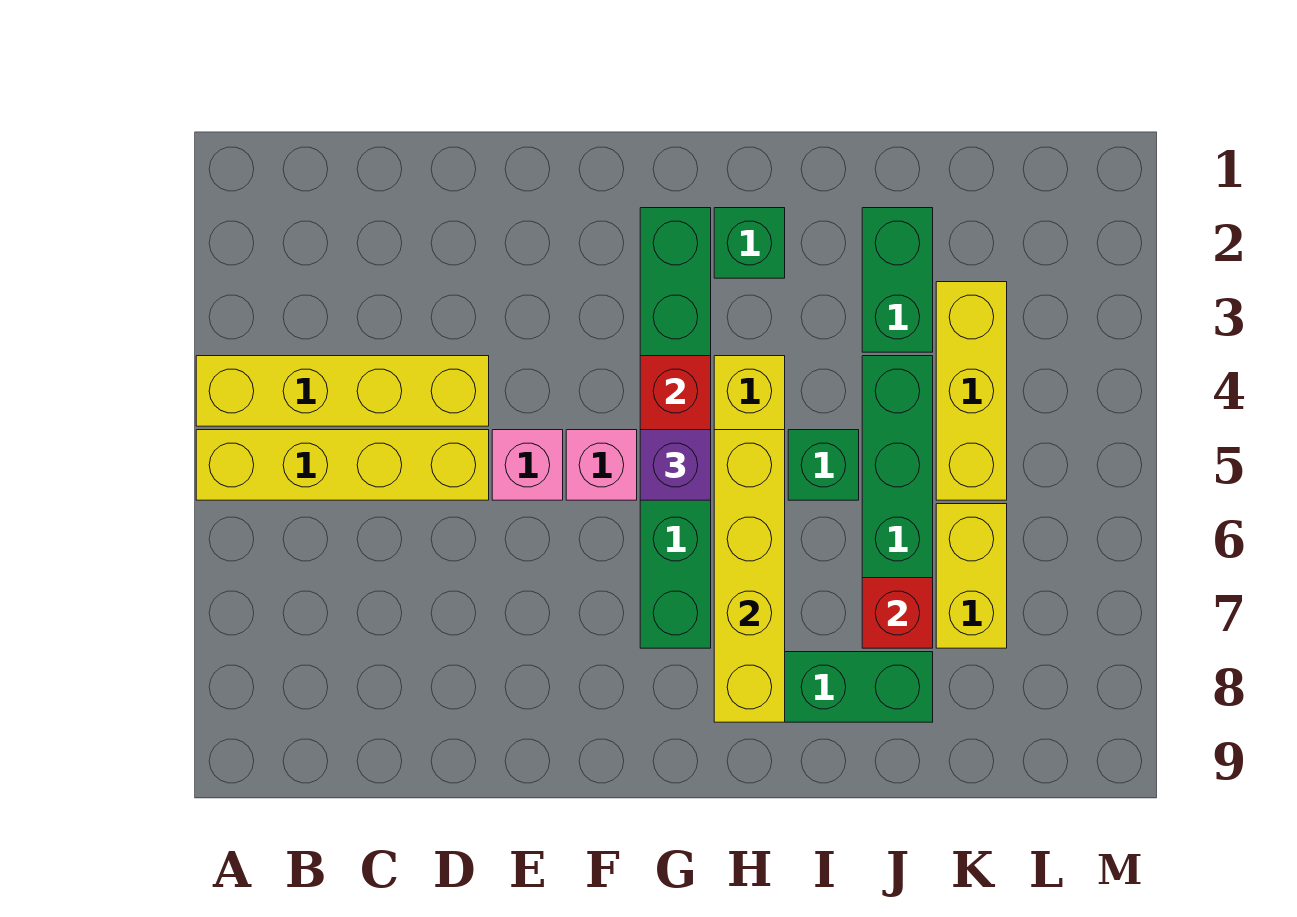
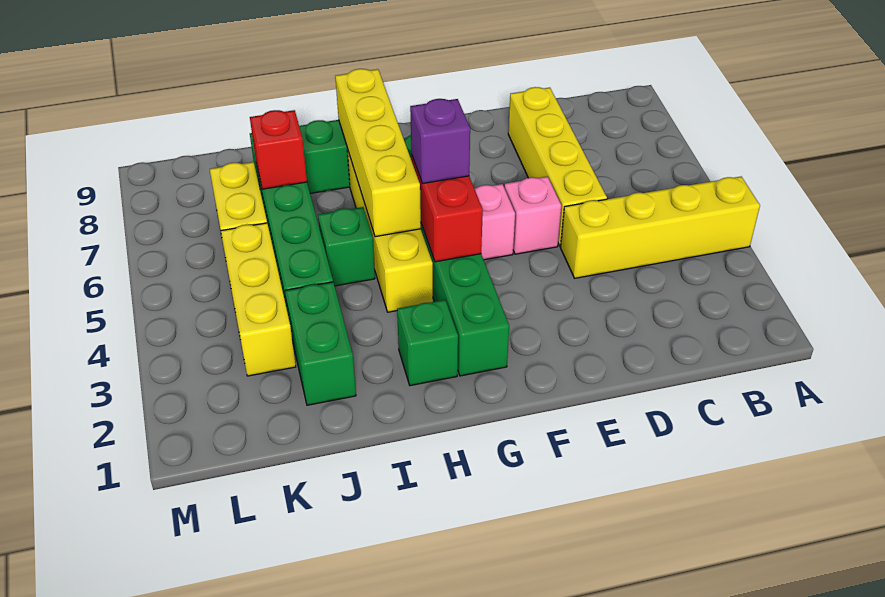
yellow brick A5:D5 level 1 -> yellow brick D5:D8 level 1

